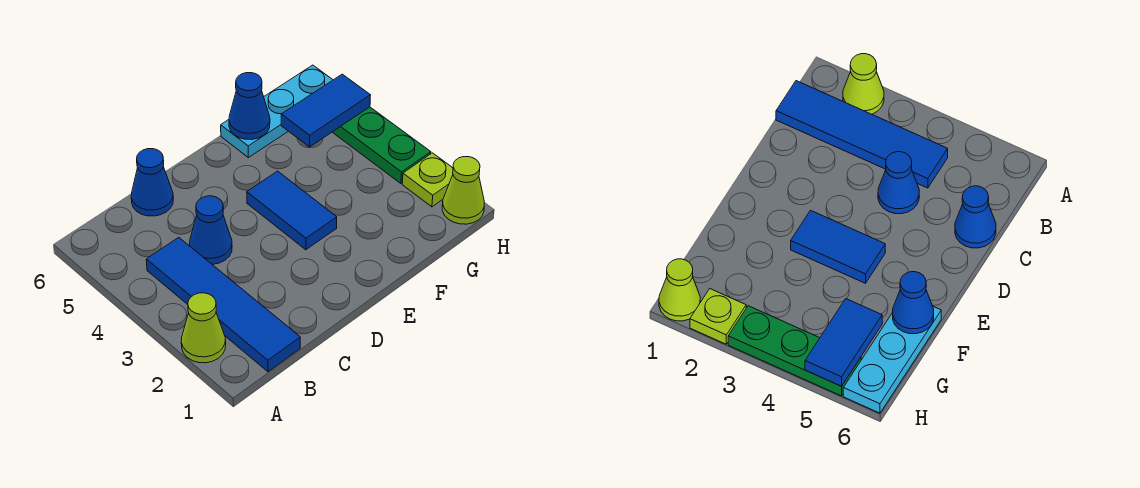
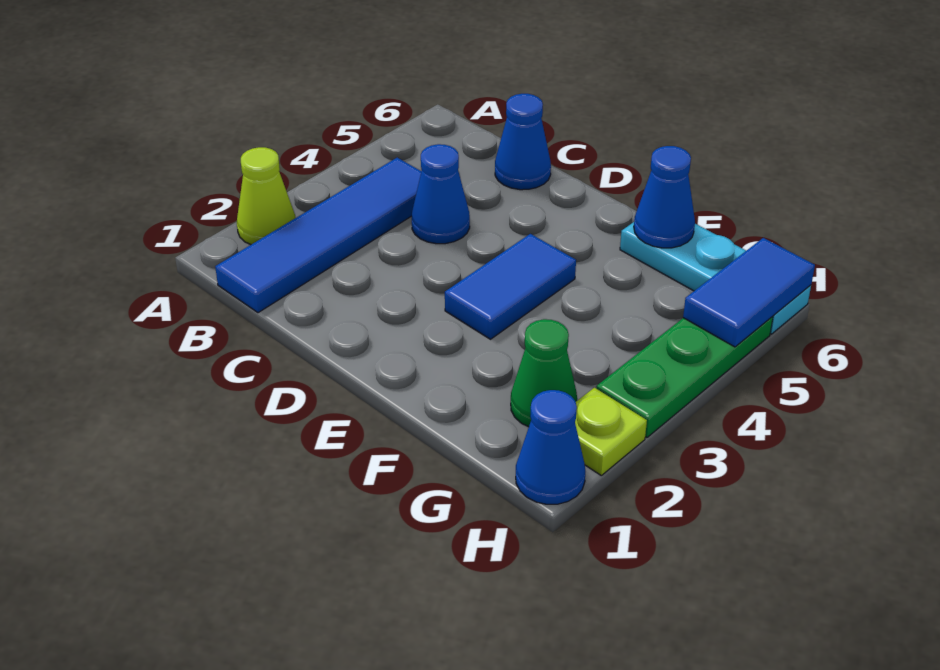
none -> green cone G2 level 1
blue tile G5:H5 level 2 -> blue tile H5:H6 level 2
lime cone H1 level 1 -> blue cone H1 level 1

